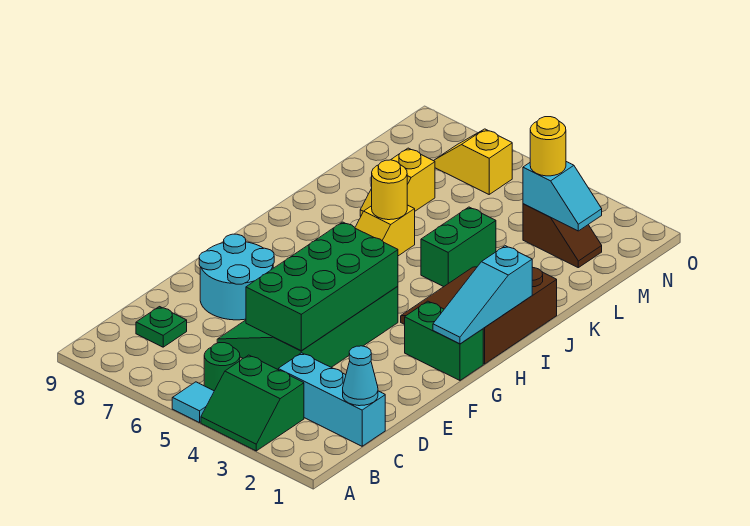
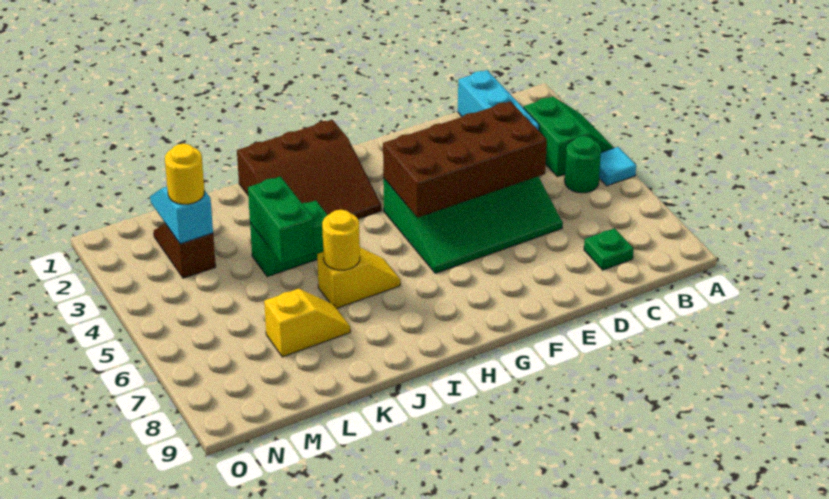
cyan cone C1 level 2 -> none
green brick D4:G5 level 2 -> brown brick D4:G5 level 2
cyan round brick E7:F8 level 1 -> none
green brick G1:G2 level 1 -> green brick K4:K5 level 2
cyan slope G1:I1 level 2 top I -> none
yellow slope N6:N7 level 1 top 6 -> none

